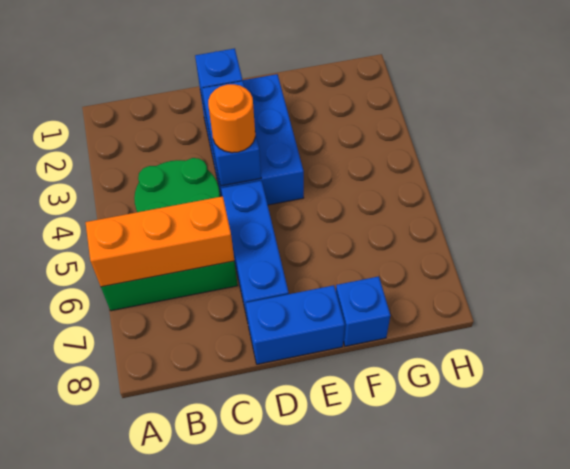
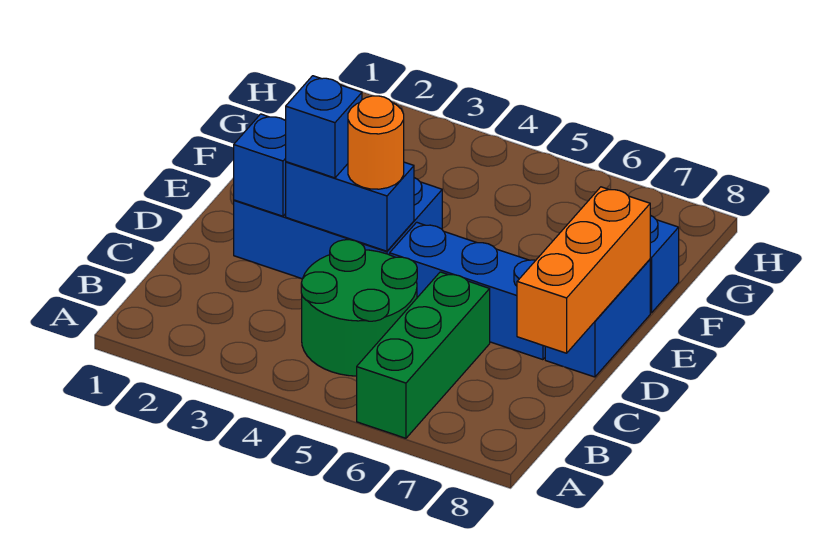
orange brick A6:C6 level 2 -> orange brick C8:E8 level 2
none -> blue brick D3 level 3

